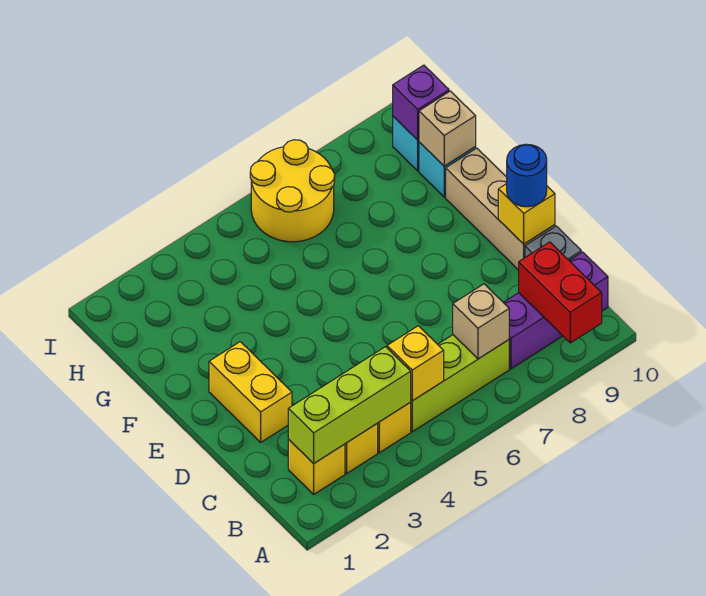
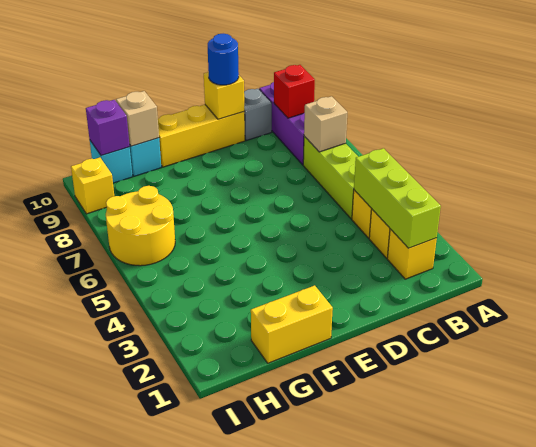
red brick A9:B9 level 2 -> red brick B9 level 2
yellow brick B5 level 2 -> yellow brick I9 level 1
yellow brick D2:E2 level 1 -> yellow brick F1:G1 level 1
tan brick D10:F10 level 1 -> yellow brick D10:F10 level 1

